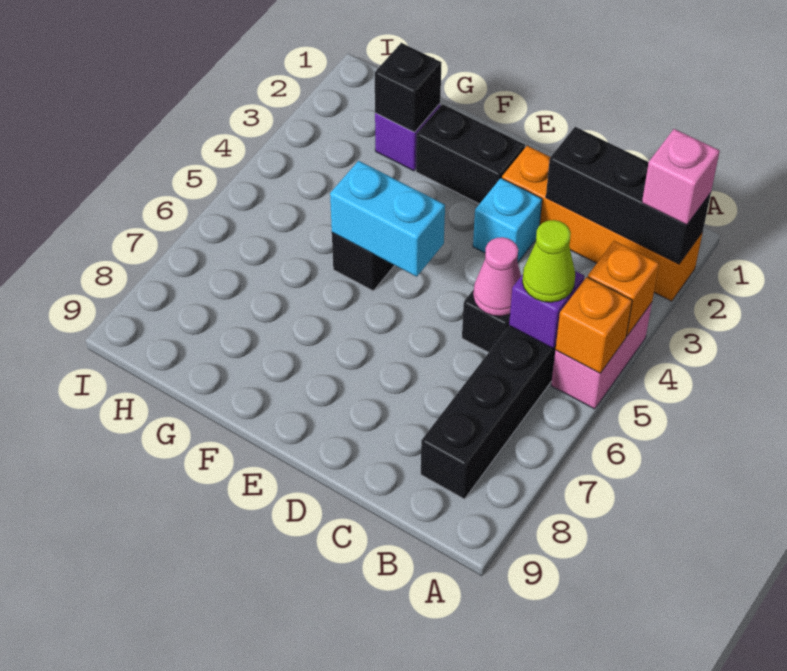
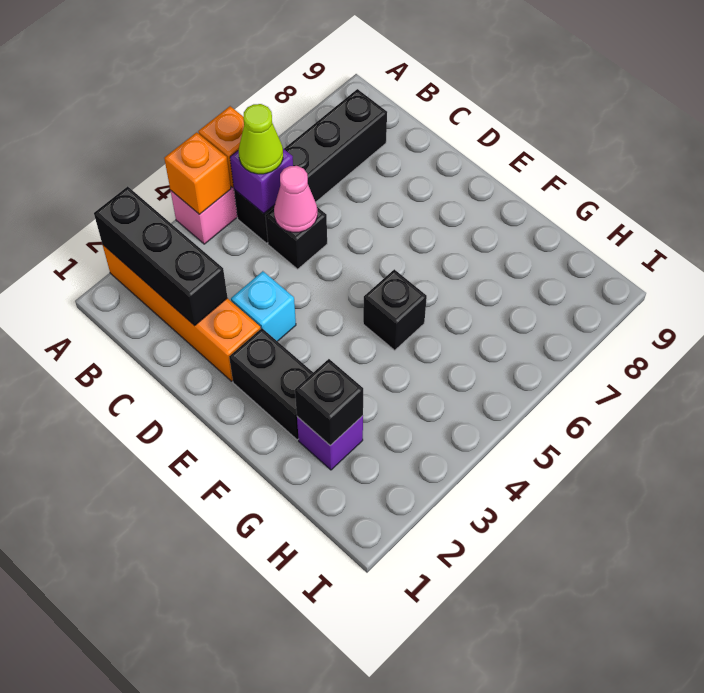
pink brick A2 level 3 -> none
cyan brick E5:F5 level 2 -> none

